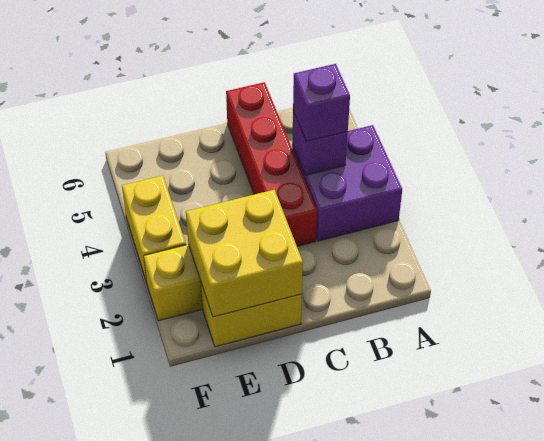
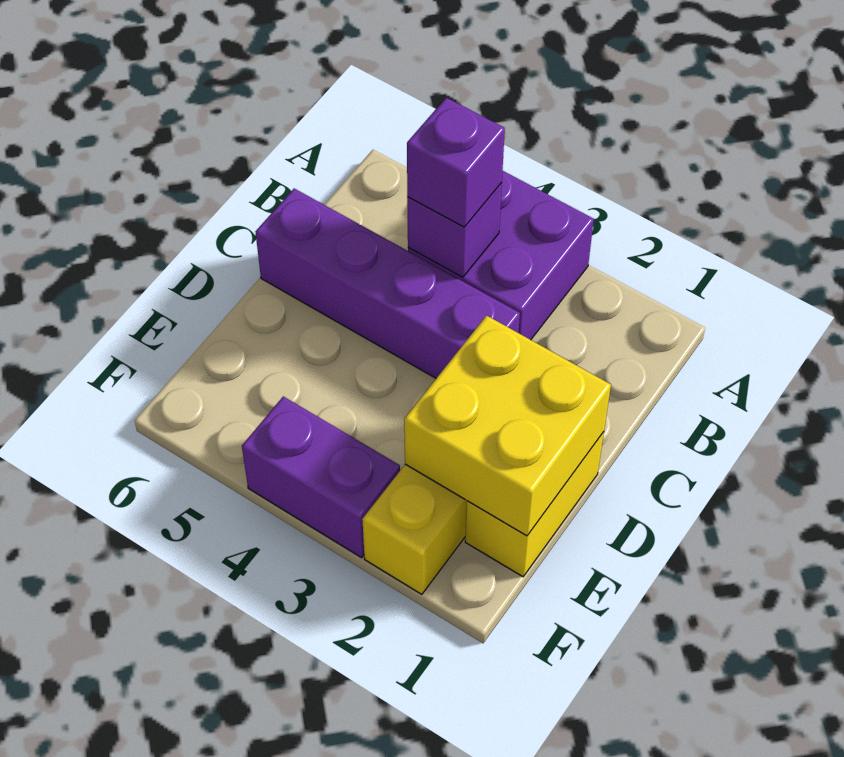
red brick C3:C6 level 1 -> purple brick C3:C6 level 1
yellow brick F3:F4 level 1 -> purple brick F3:F4 level 1

